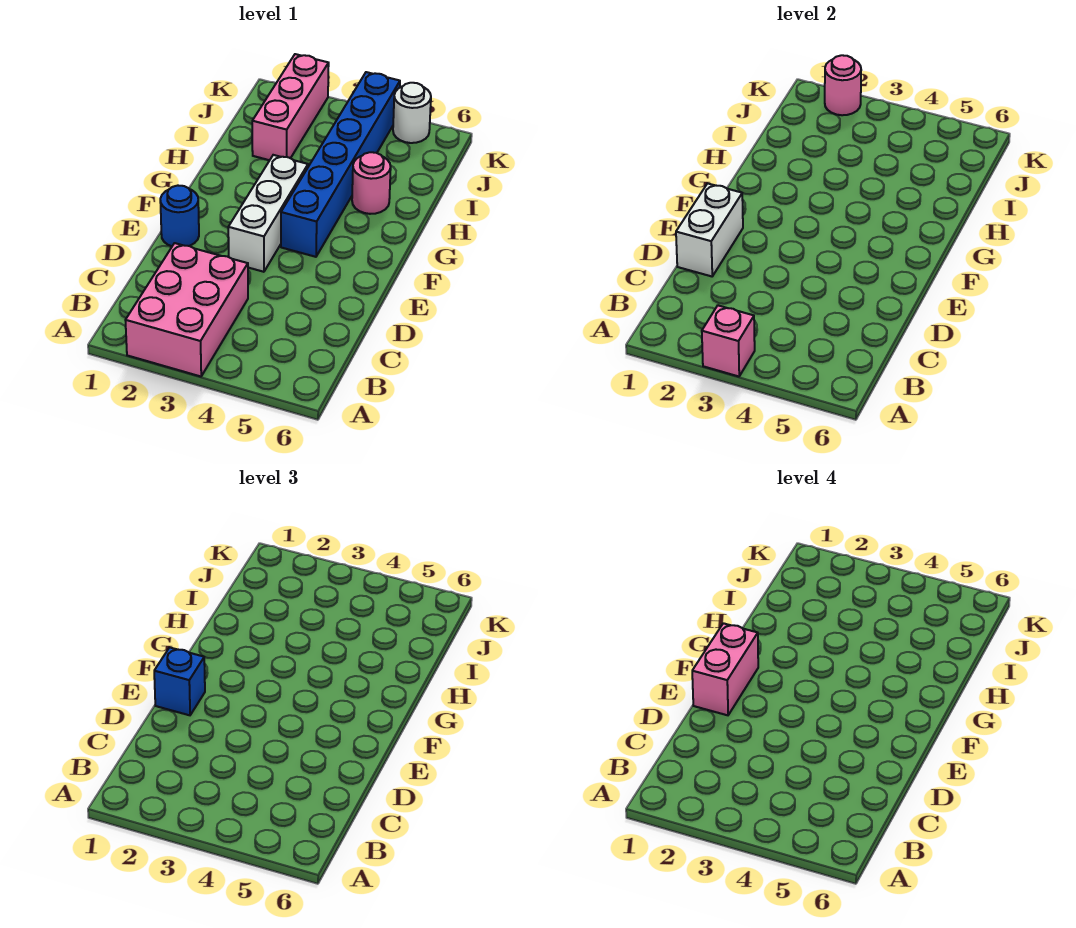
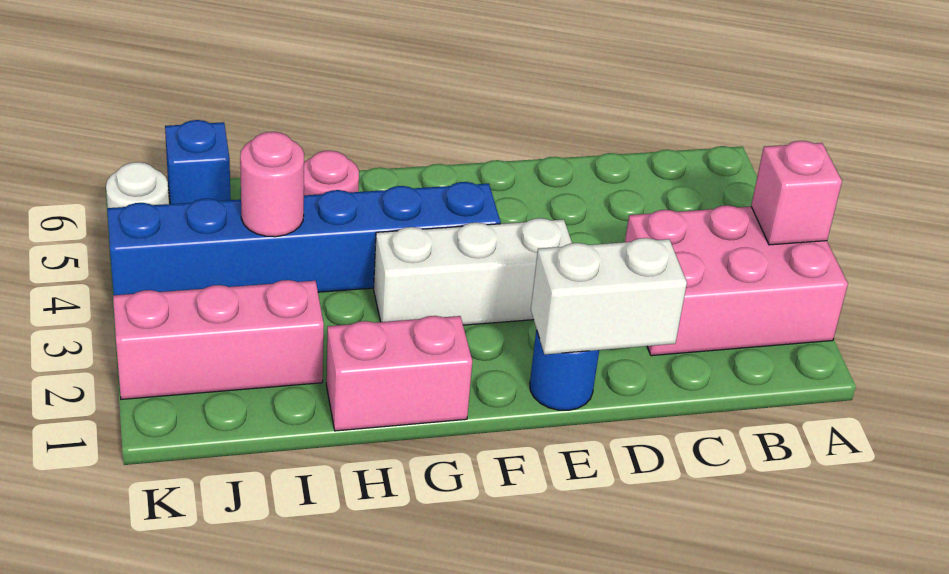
blue brick E1 level 3 -> blue brick J6 level 1
pink brick E1:F1 level 4 -> pink brick G1:H1 level 1
pink round brick K2 level 2 -> pink round brick I4 level 2

